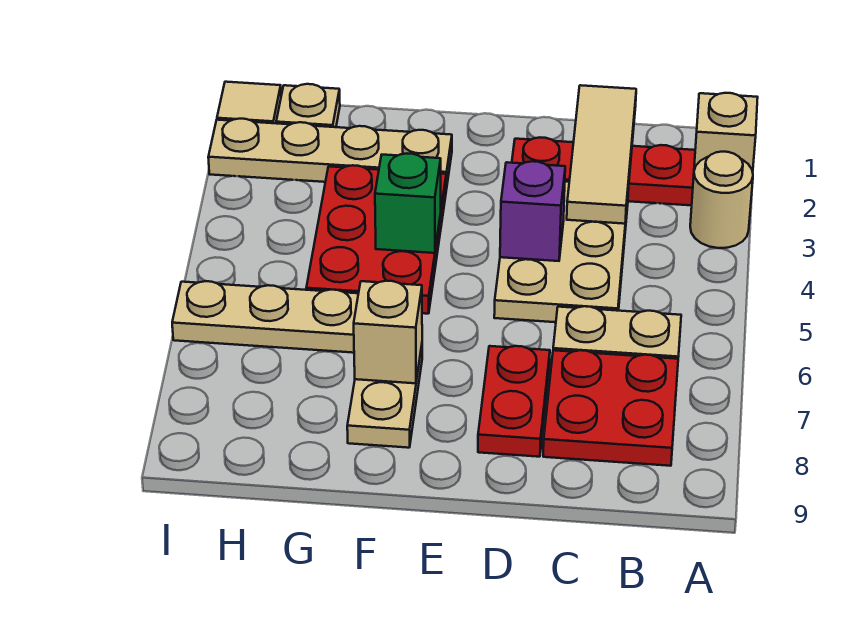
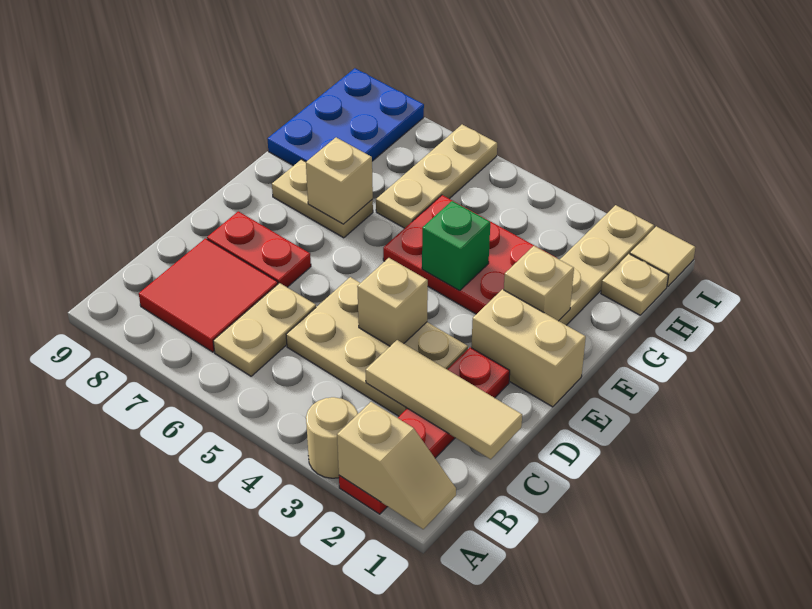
red plate B7:C8 level 1 -> red tile B7:C8 level 1
purple brick D4 level 2 -> tan brick D4 level 2
none -> tan brick E1:E2 level 1
none -> tan brick F2 level 2
none -> blue plate G8:I9 level 1

